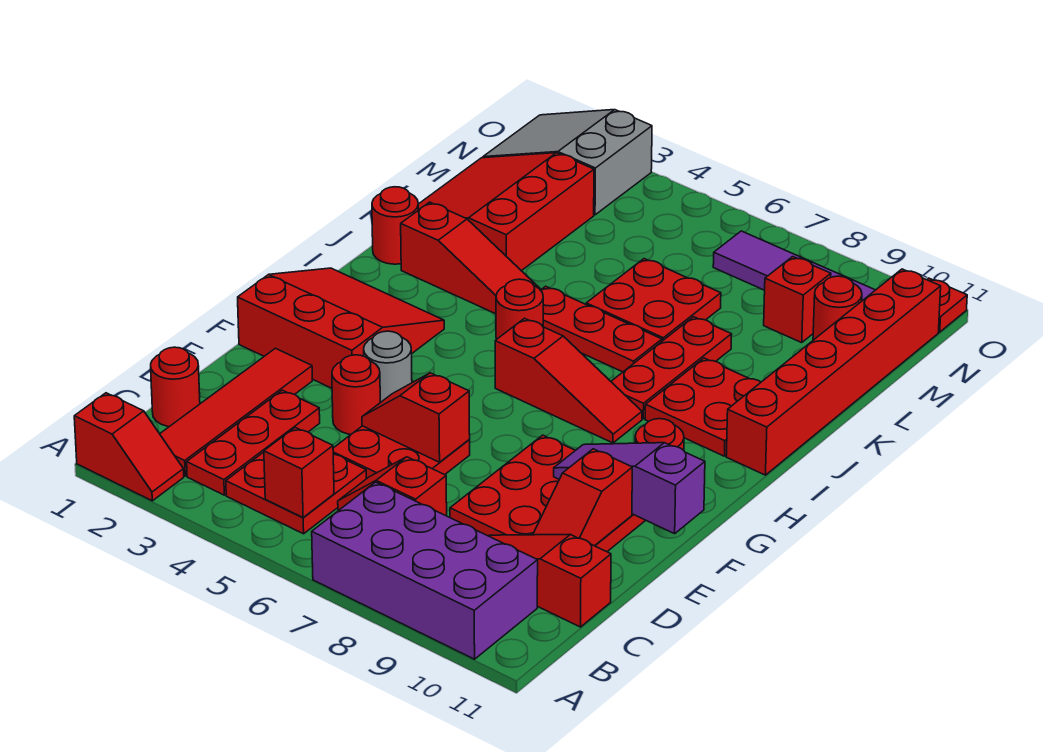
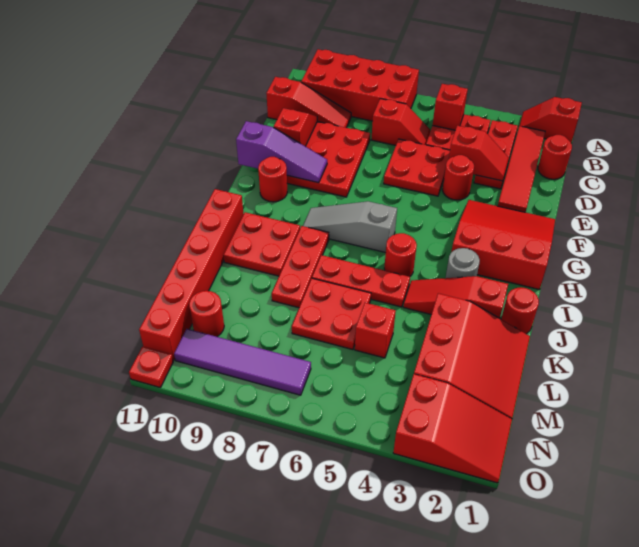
purple brick A7:B10 level 1 -> red brick A7:B10 level 1
red slope E5:E6 level 2 top 6 -> red slope D3:D4 level 2 top 4
red slope F1:H3 level 1 top F -> red slope F1:H3 level 1 top H
grey round brick F4 level 1 -> grey round brick I3 level 1
red slope H6:H8 level 1 top 6 -> grey slope H6:H8 level 1 top 6
red brick M9 level 1 -> red brick L5 level 1
grey slope N1:O3 level 1 top 3 -> red slope N1:O3 level 1 top 3

